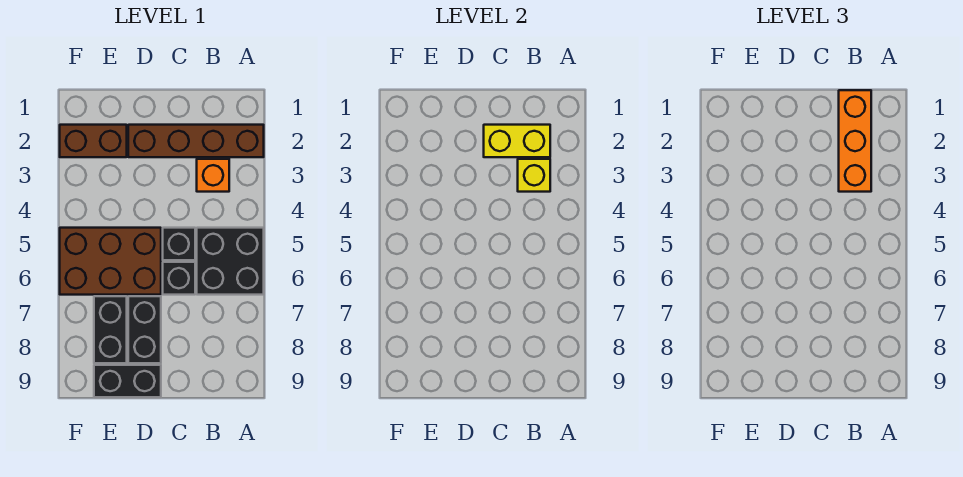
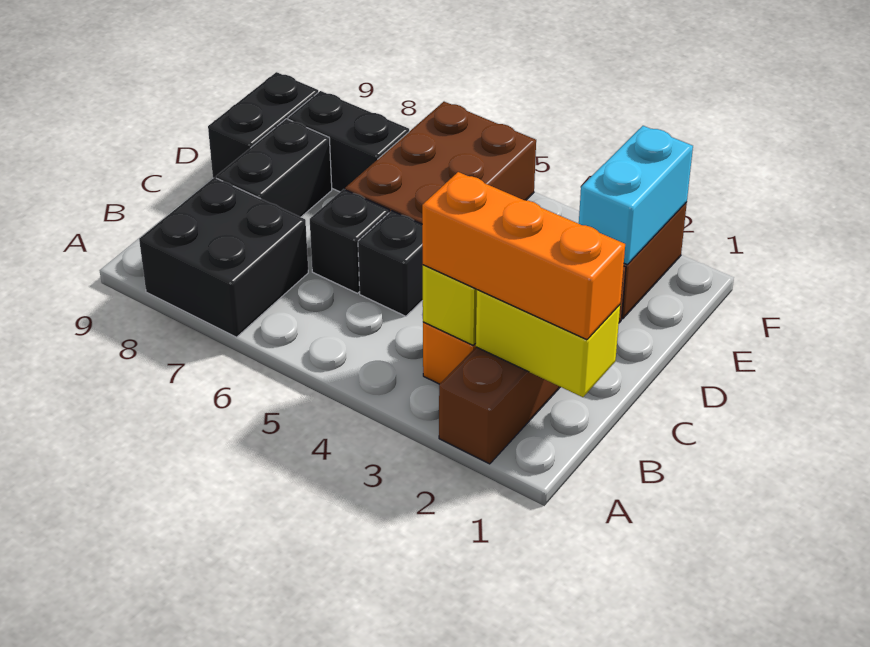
black brick A5:B6 level 1 -> black brick A7:B8 level 1
yellow brick B2:C2 level 2 -> yellow brick B1:B2 level 2
black brick D7:D8 level 1 -> black brick C8:D8 level 1
none -> cyan brick E2:F2 level 2

